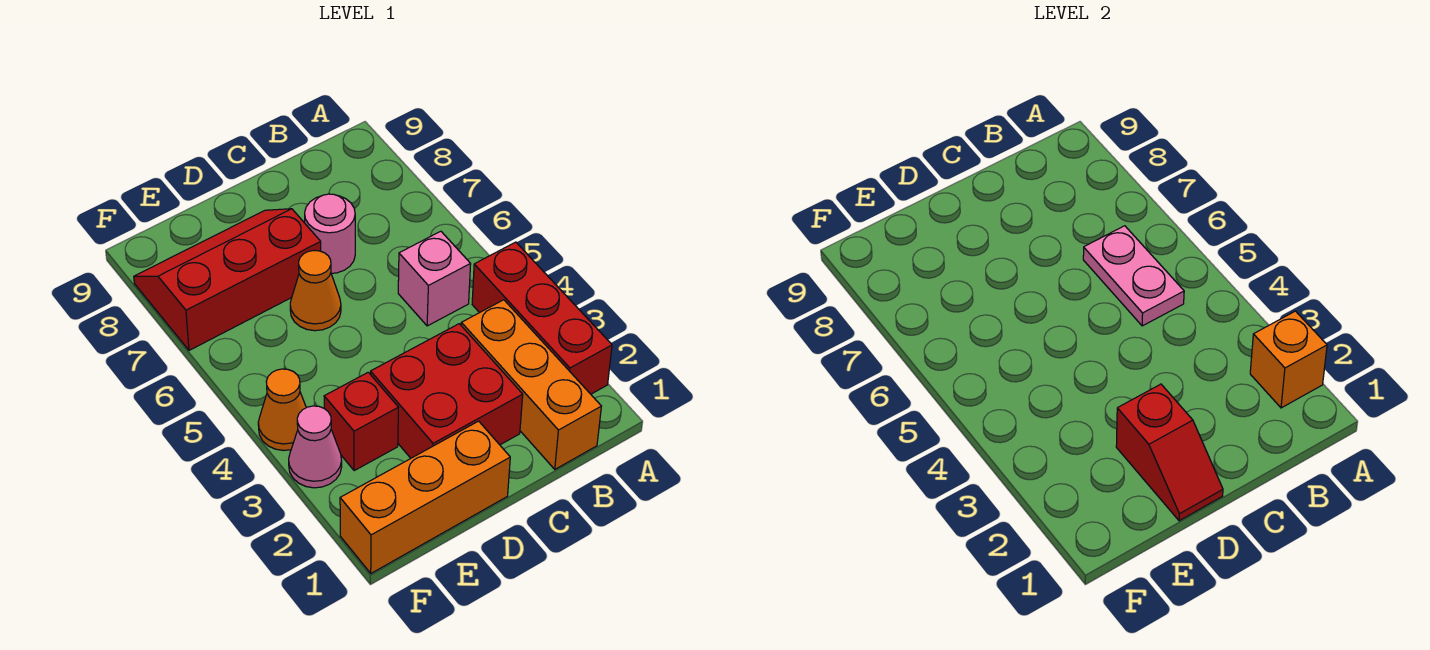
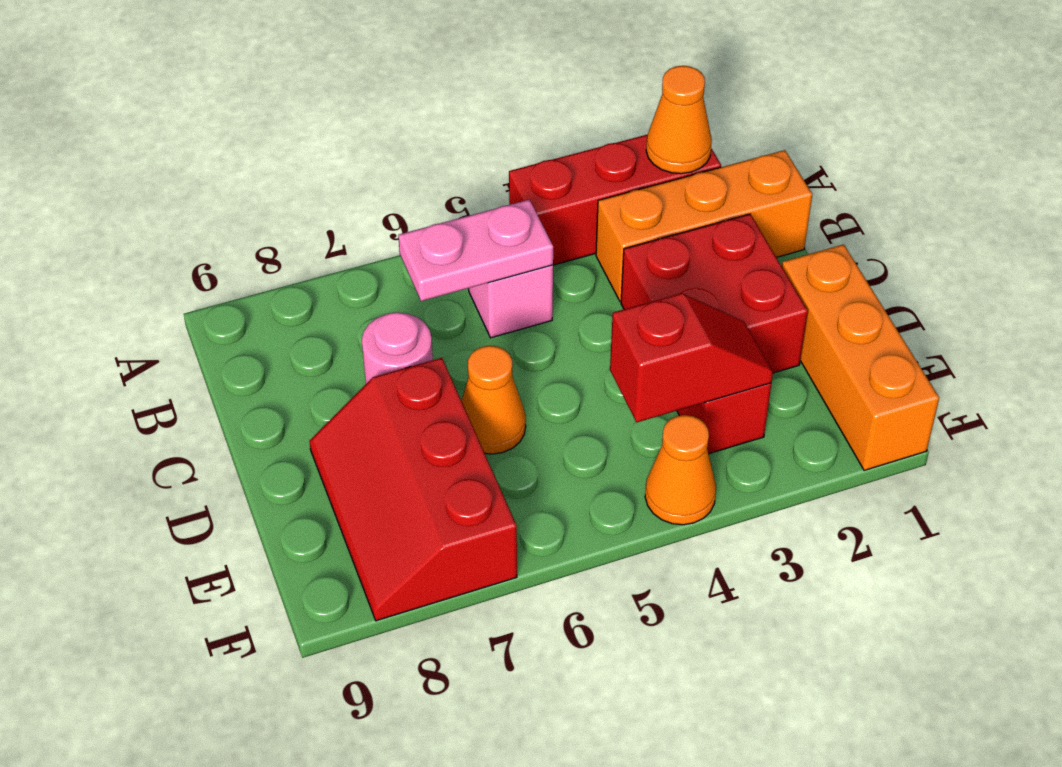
orange brick A2 level 2 -> orange cone A2 level 2
red slope D1:D2 level 2 top 2 -> red slope E3:E4 level 2 top 4
pink cone F3 level 1 -> none

